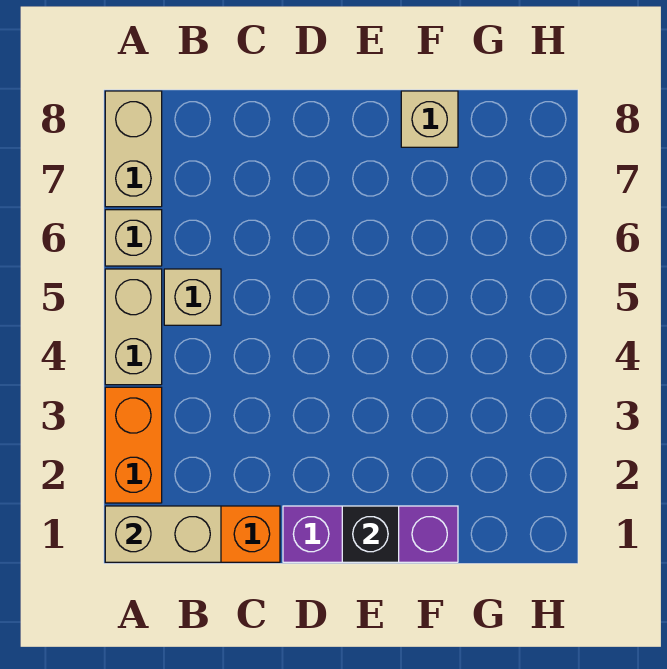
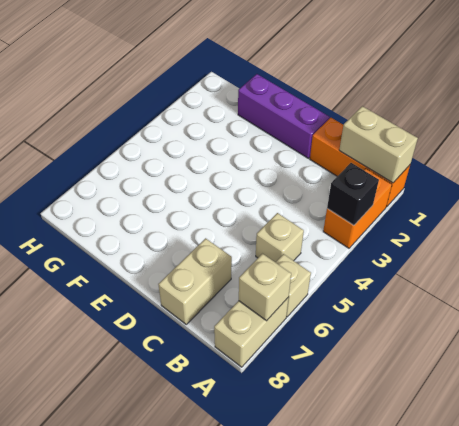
tan brick A4:A5 level 1 -> tan brick C7:C8 level 1
black brick E1 level 2 -> black brick A3 level 2
tan brick F8 level 1 -> tan brick A7 level 2

